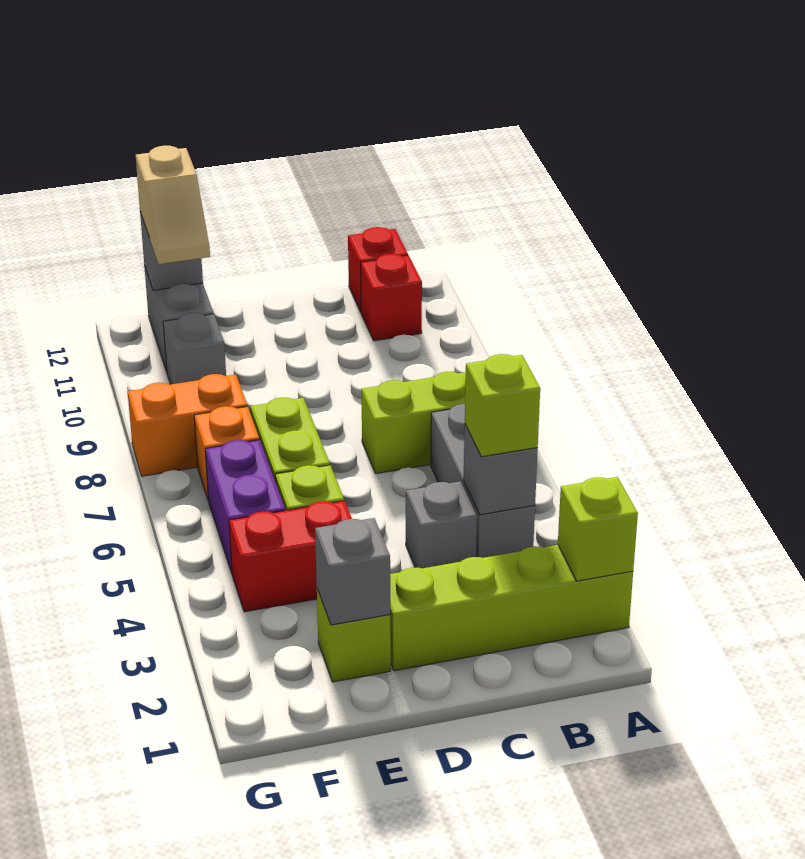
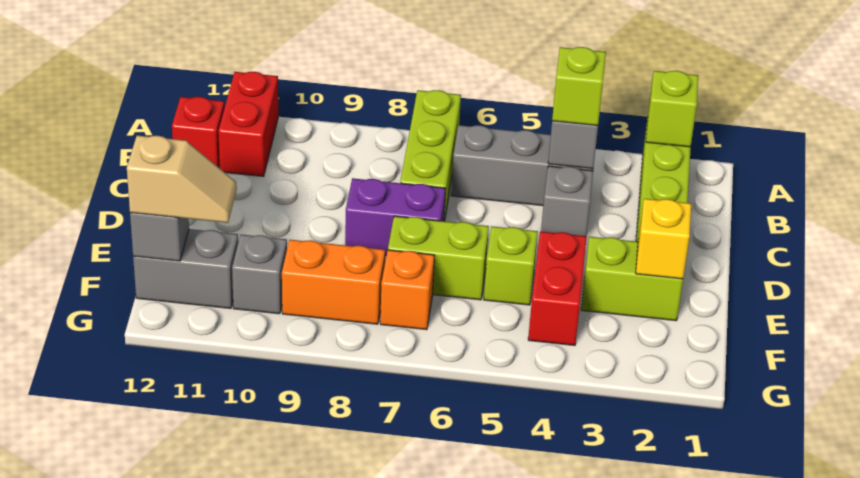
red brick B11 level 1 -> red brick A11:B11 level 1
lime brick E2 level 1 -> lime brick E2:E3 level 1
grey brick E2 level 2 -> yellow brick E2 level 2
purple brick F5:F6 level 1 -> purple brick D7:D8 level 1
orange brick F8:G8 level 1 -> orange brick F8:F9 level 1

